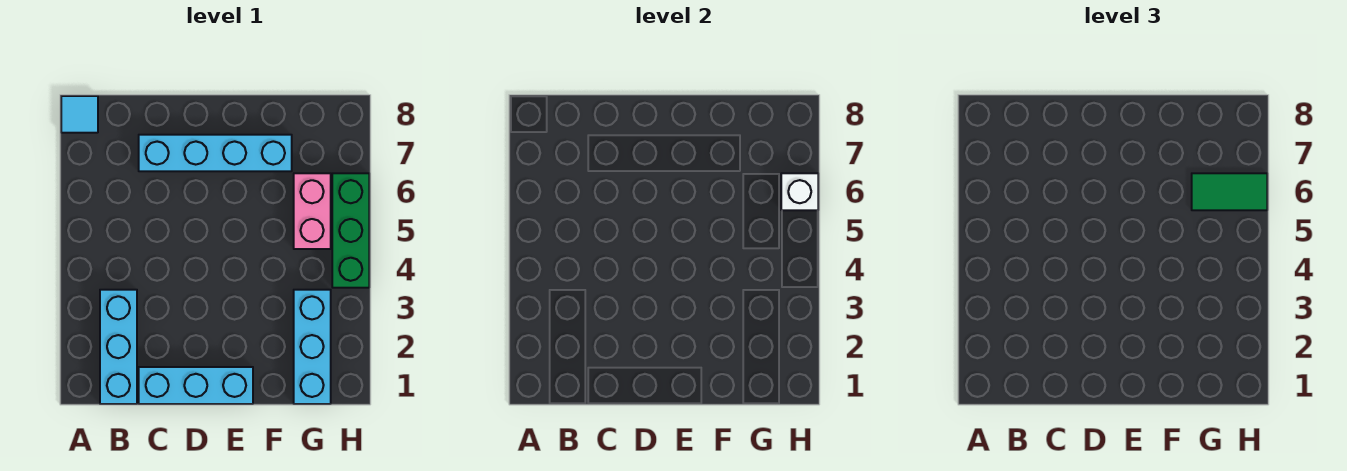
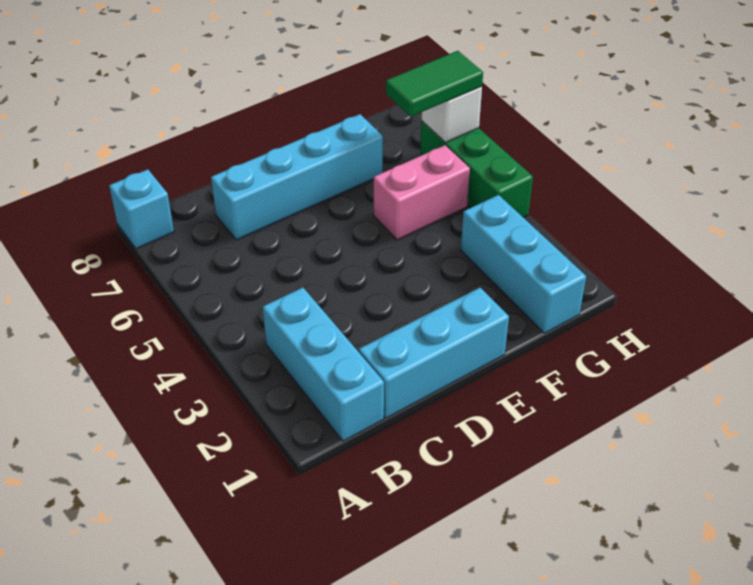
cyan tile A8 level 1 -> cyan brick A8 level 1
pink brick G5:G6 level 1 -> pink brick F5:G5 level 1

